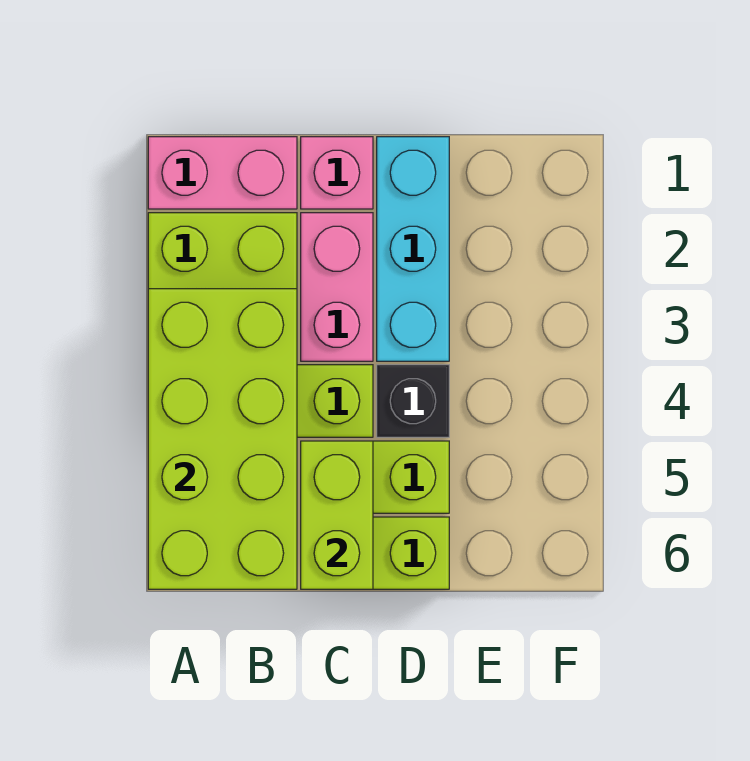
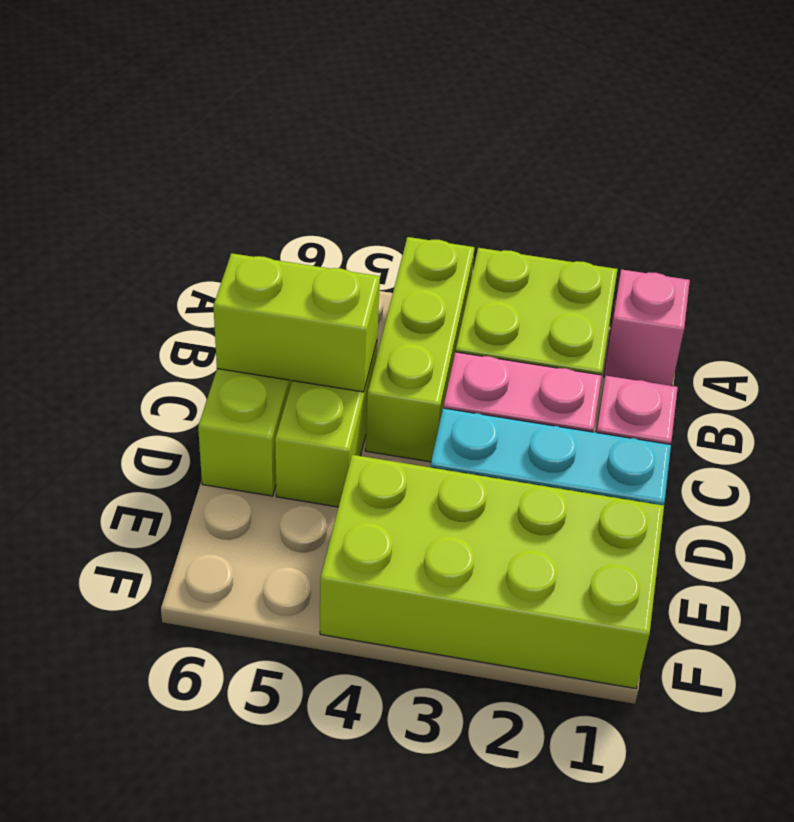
pink brick A1:B1 level 1 -> pink brick A1 level 1
lime brick A3:B6 level 2 -> lime brick E1:F4 level 1
black brick D4 level 1 -> none

